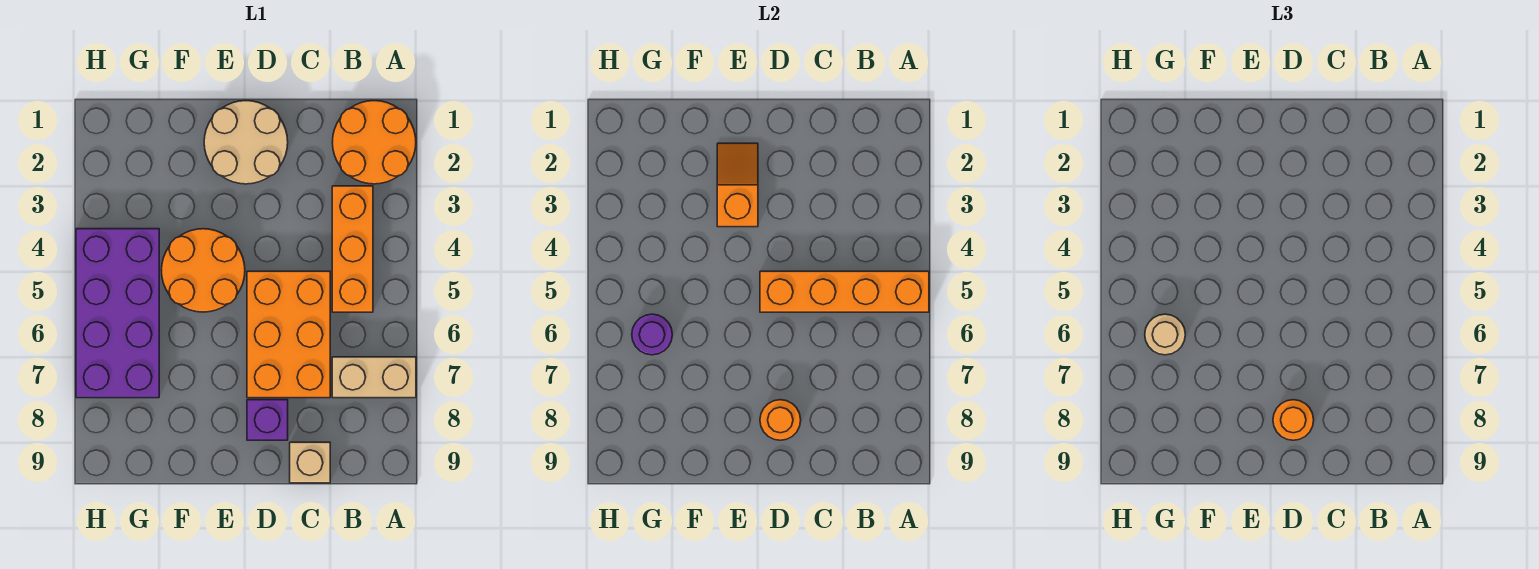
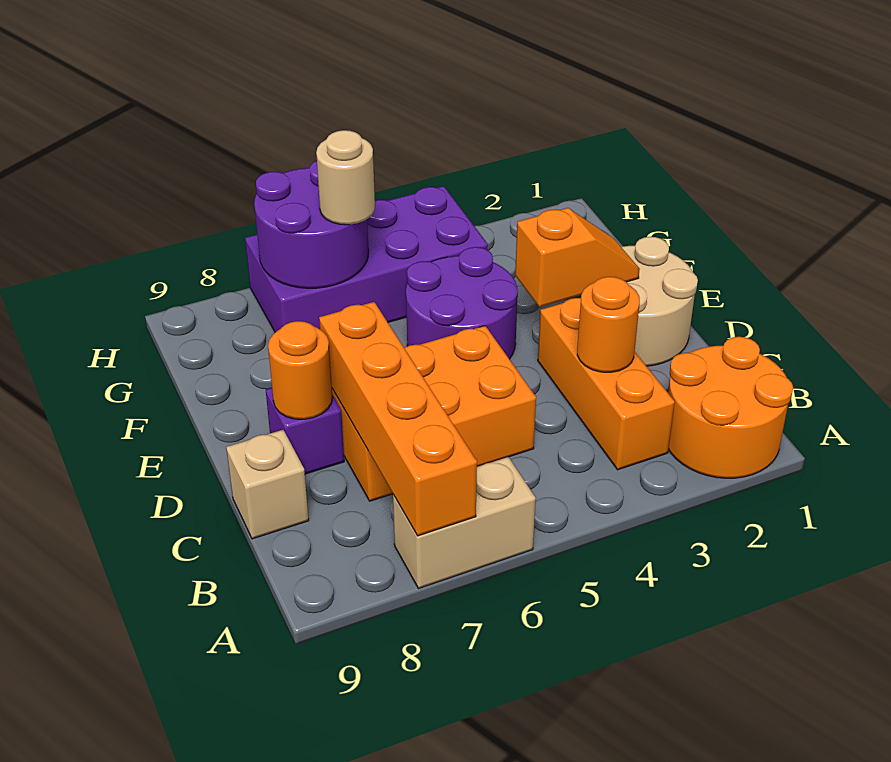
orange brick A5:D5 level 2 -> orange brick A7:D7 level 2
tan brick A7:B7 level 1 -> tan brick A6:A7 level 1
orange brick B3:B5 level 1 -> orange brick B3:D3 level 1
orange round brick D8 level 3 -> orange round brick C3 level 2
orange round brick E4:F5 level 1 -> purple round brick E4:F5 level 1
purple round brick G6 level 2 -> purple round brick G6:H7 level 2

